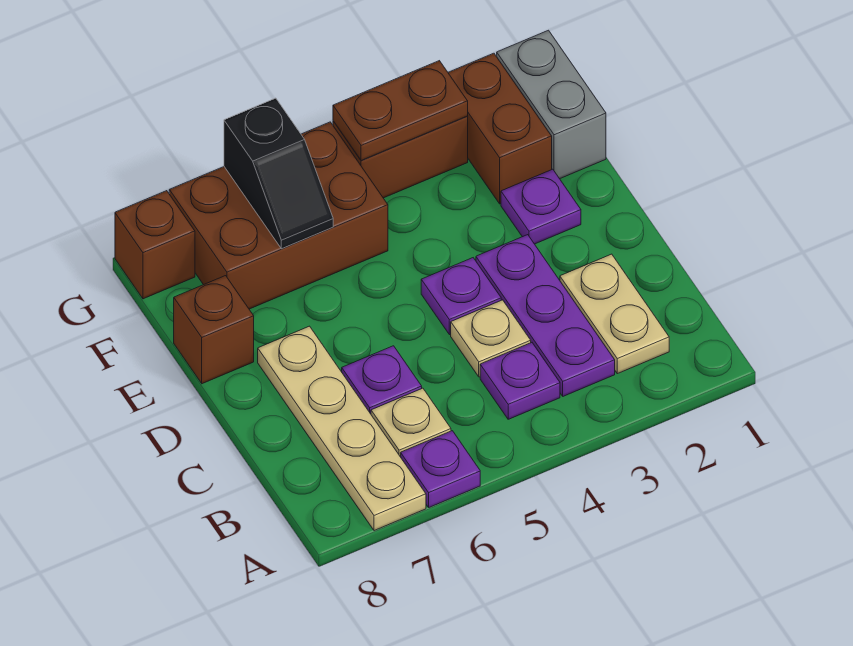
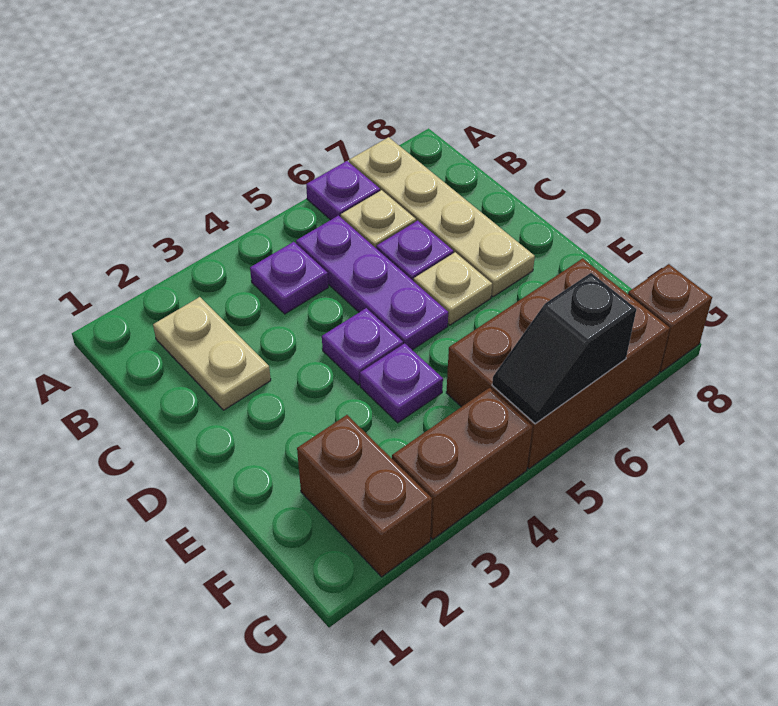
purple plate B3:D3 level 1 -> purple plate B5:D5 level 1
tan plate C4 level 1 -> tan plate D6 level 1
purple plate E2 level 1 -> purple plate E4 level 1
brown brick E8 level 1 -> none
grey brick F1:G1 level 1 -> none
black slope F6:G6 level 2 top G -> black slope G5:G6 level 2 top 6
brown plate G3:G4 level 2 -> none

